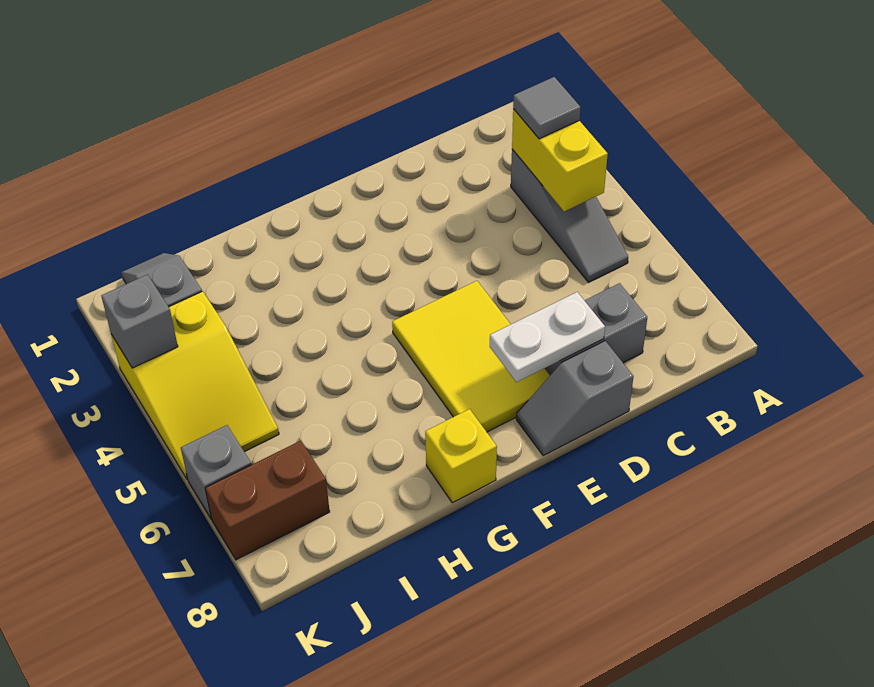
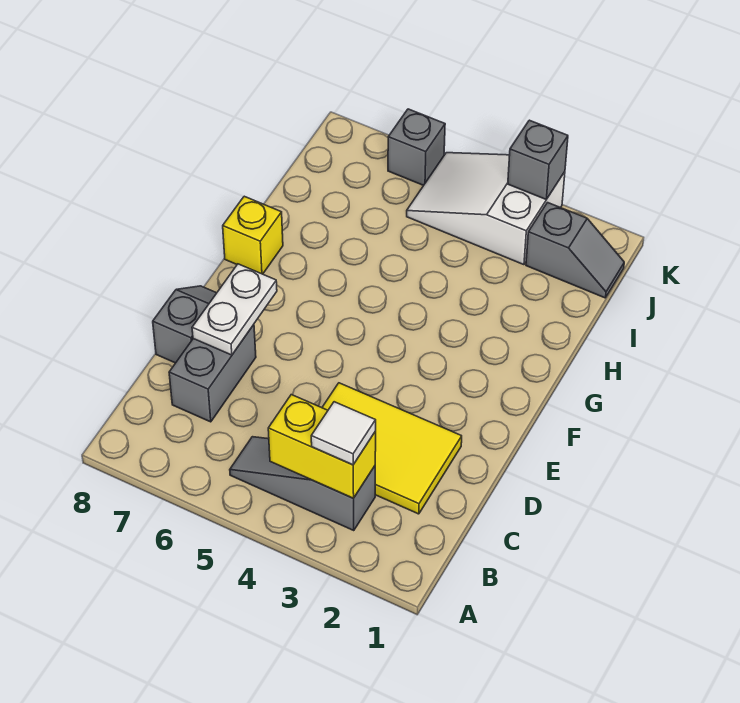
grey tile B3 level 3 -> white tile B3 level 3
yellow tile E5:F7 level 1 -> yellow tile C2:D4 level 1
yellow slope J3:K5 level 1 top 3 -> white slope J3:K5 level 1 top 3
brown brick J7:K7 level 1 -> none

